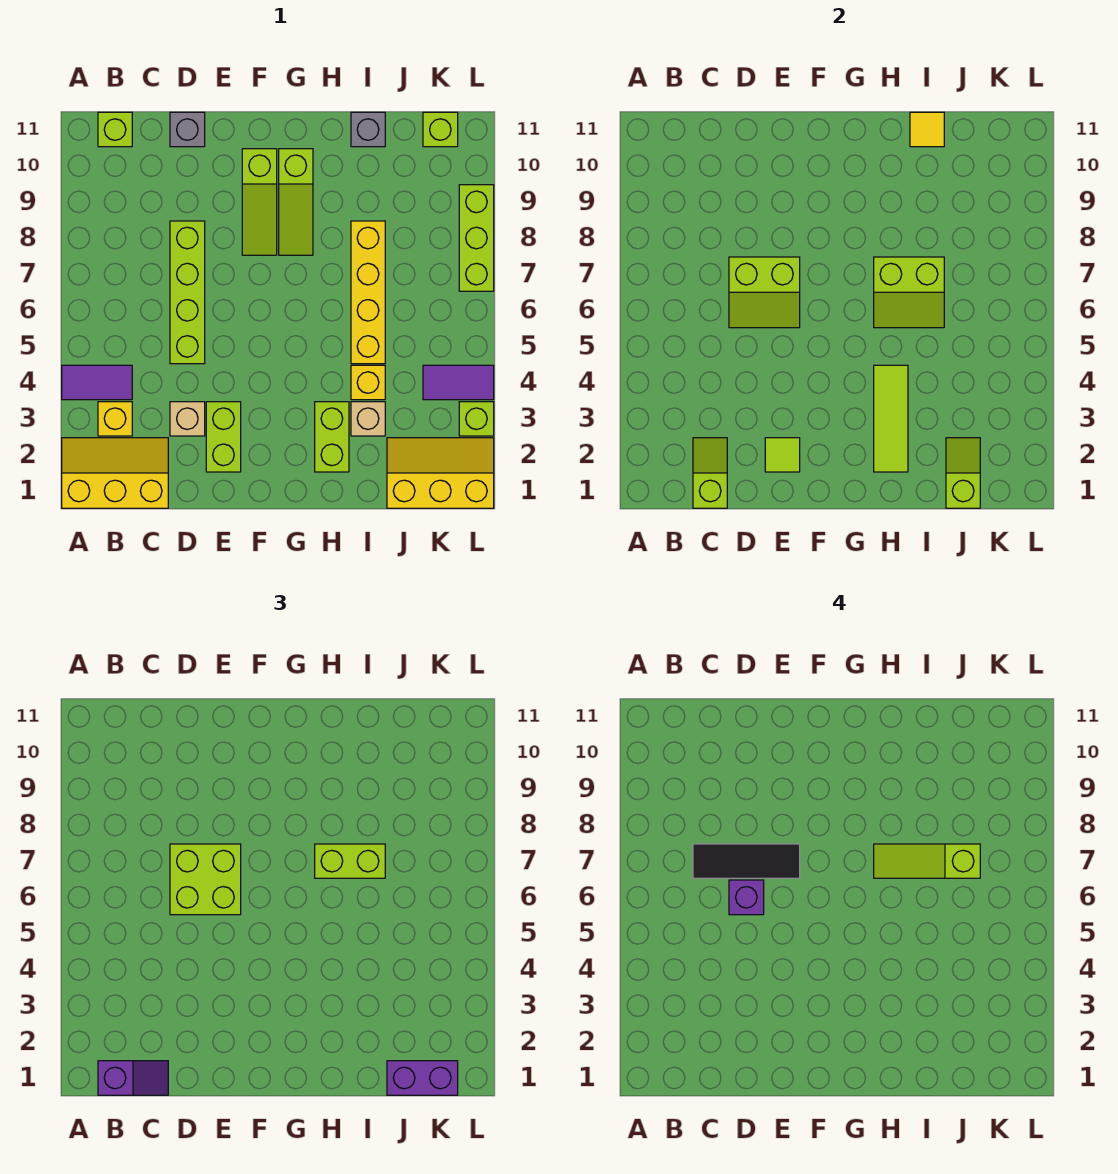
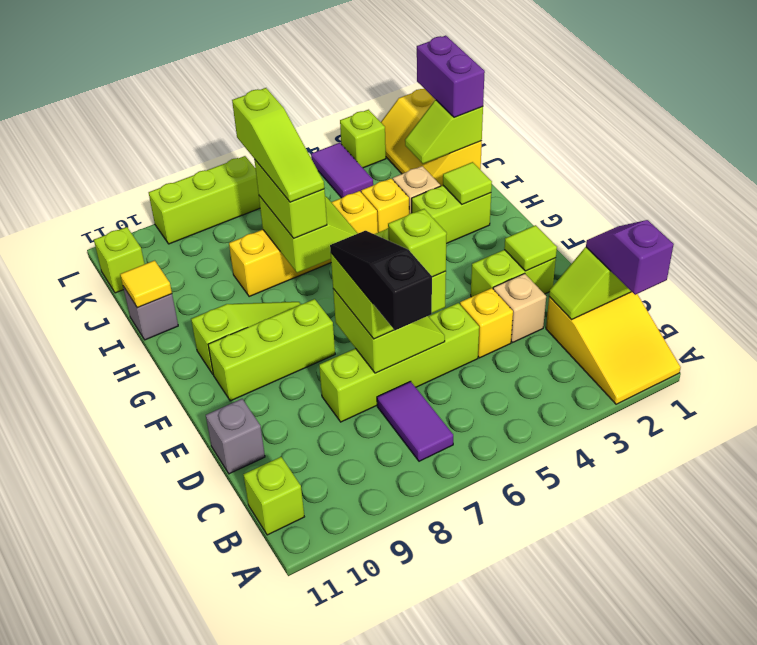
yellow slope A1:C2 level 1 top 1 -> yellow slope A1:C2 level 1 top C
purple tile A4:B4 level 1 -> purple tile B7:C7 level 1
yellow brick B3 level 1 -> yellow brick D4 level 1
black tile C7:E7 level 4 -> black slope C7:E7 level 4 top C
purple brick D6 level 4 -> lime brick D6 level 4
lime slope F8:F10 level 1 top 10 -> lime brick F8:F10 level 1
lime tile H2:H4 level 2 -> lime tile H2 level 2

